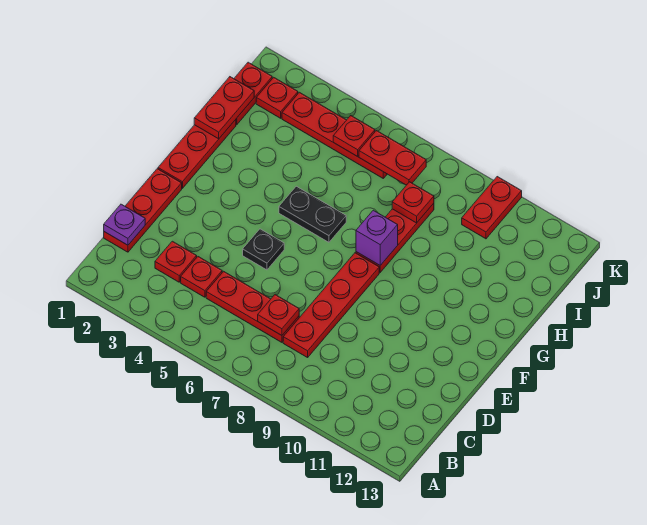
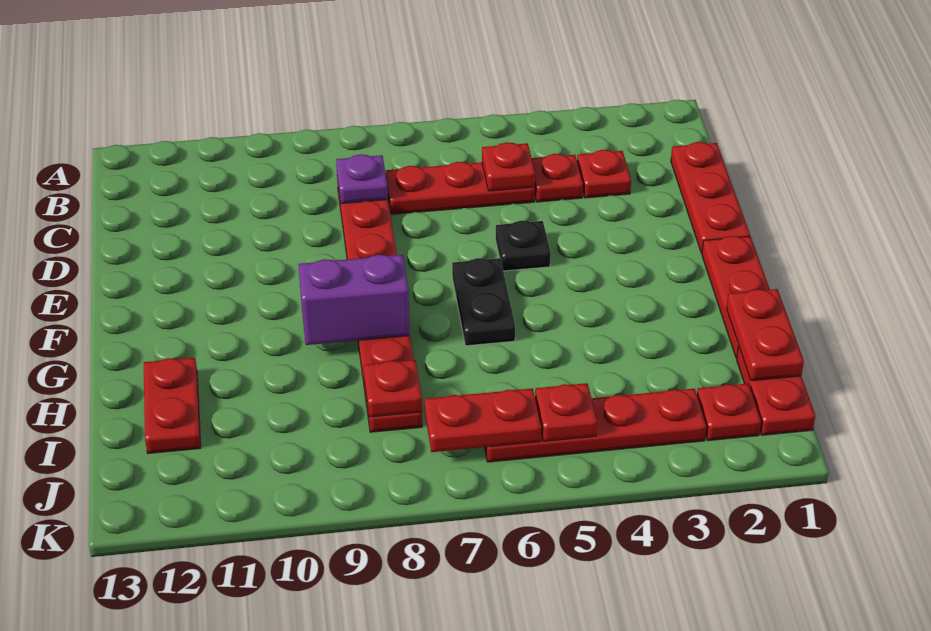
purple plate C1 level 2 -> purple plate C8 level 2
red plate C7 level 2 -> red plate C5 level 2
black plate G5:G6 level 1 -> black plate F6:G6 level 1
purple brick G8 level 2 -> purple brick G8:G9 level 2
red plate J10:K10 level 1 -> red plate H12:I12 level 1

